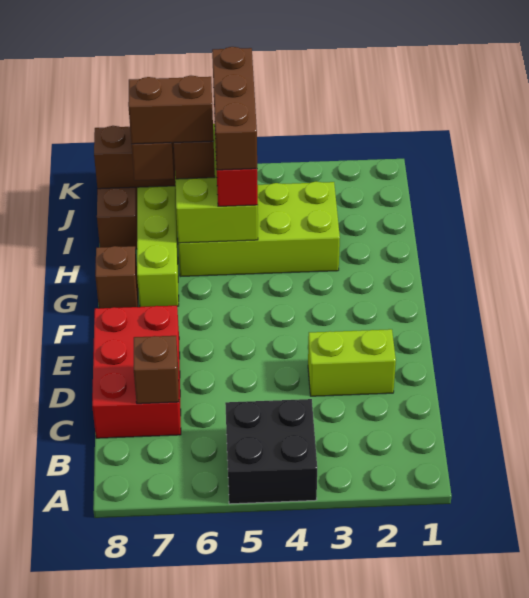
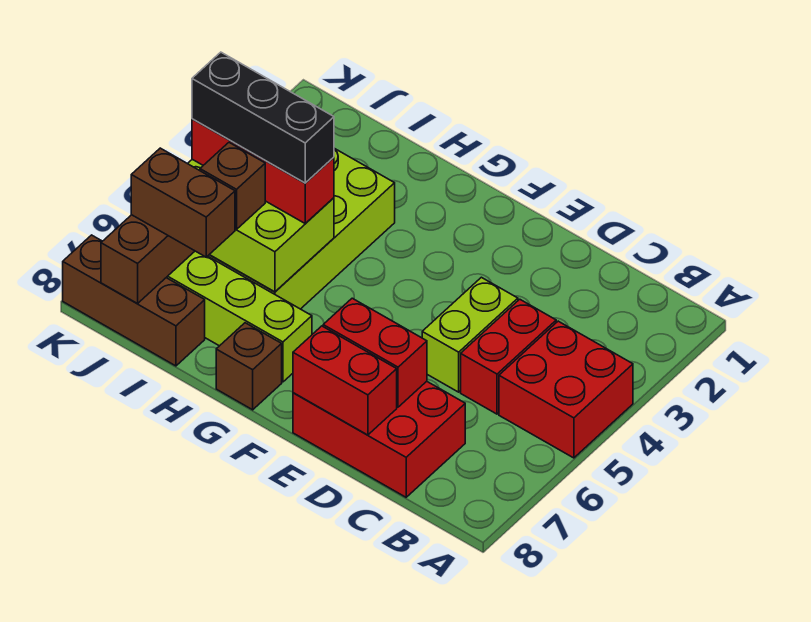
black brick A4:B5 level 1 -> red brick A4:B5 level 1
none -> red brick C4:C5 level 1
brown brick C7 level 2 -> none
lime brick D2:D3 level 1 -> lime brick D4:D5 level 1
none -> red brick D7:E7 level 2
none -> red brick D8:E8 level 2
brown brick H5:J5 level 4 -> black brick H5:J5 level 4
brown brick I6:I7 level 4 -> none

